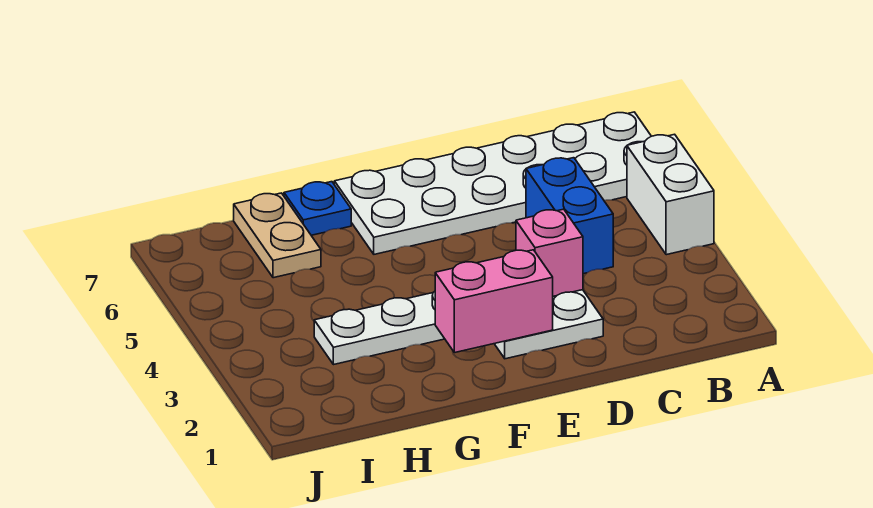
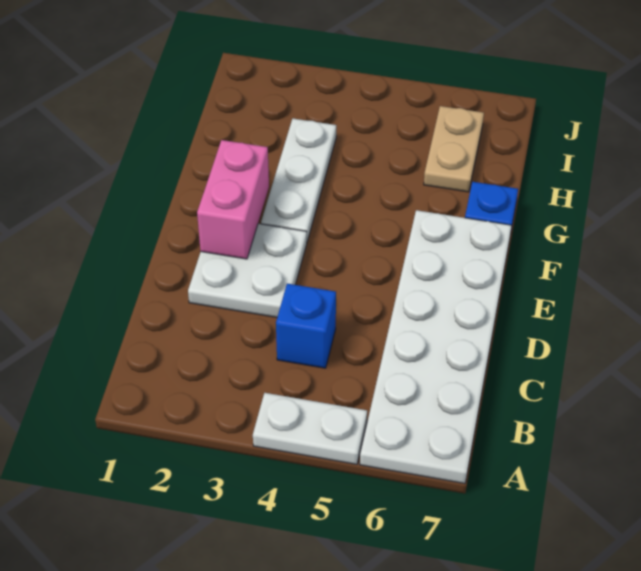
white brick A4:A5 level 1 -> white plate A4:A5 level 1
blue brick C4:C5 level 1 -> blue brick C4 level 1
pink brick D3 level 2 -> none
tan plate H6:H7 level 1 -> tan plate H6:I6 level 1

